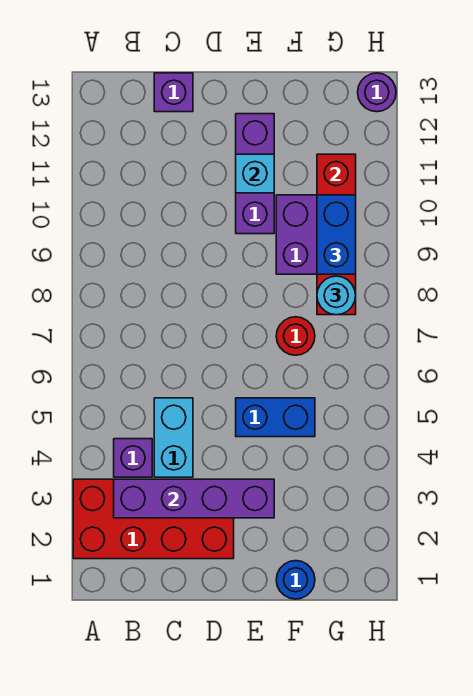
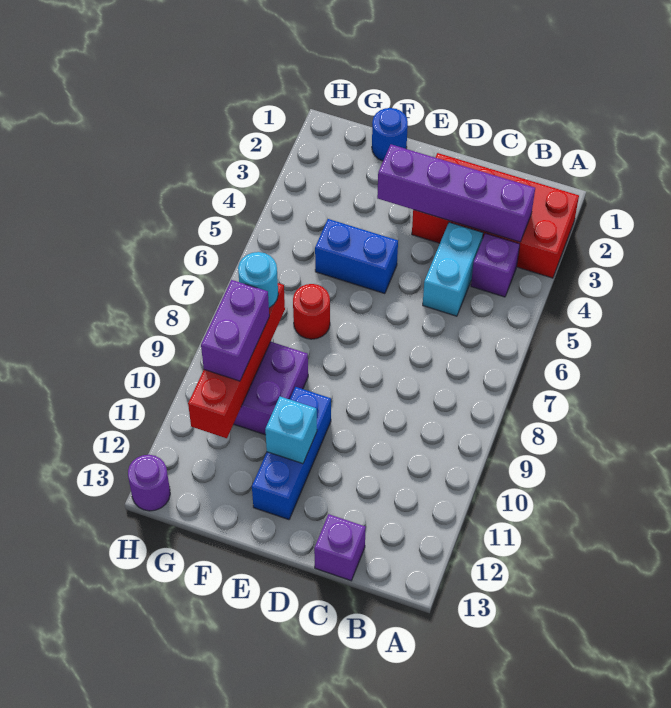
purple brick E10:E12 level 1 -> blue brick E10:E12 level 1
blue brick G9:G10 level 3 -> purple brick G9:G10 level 3

